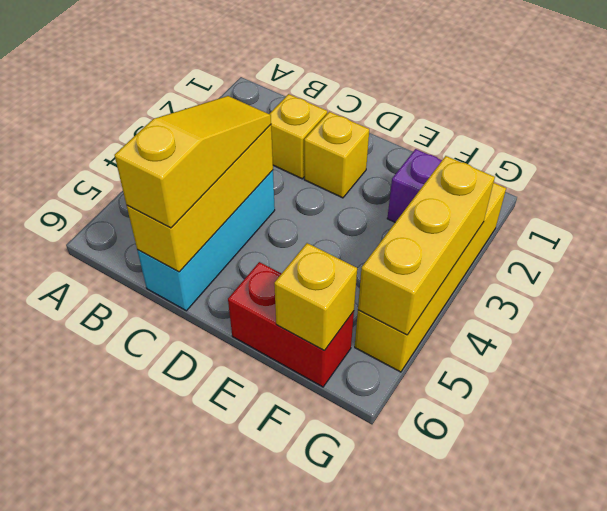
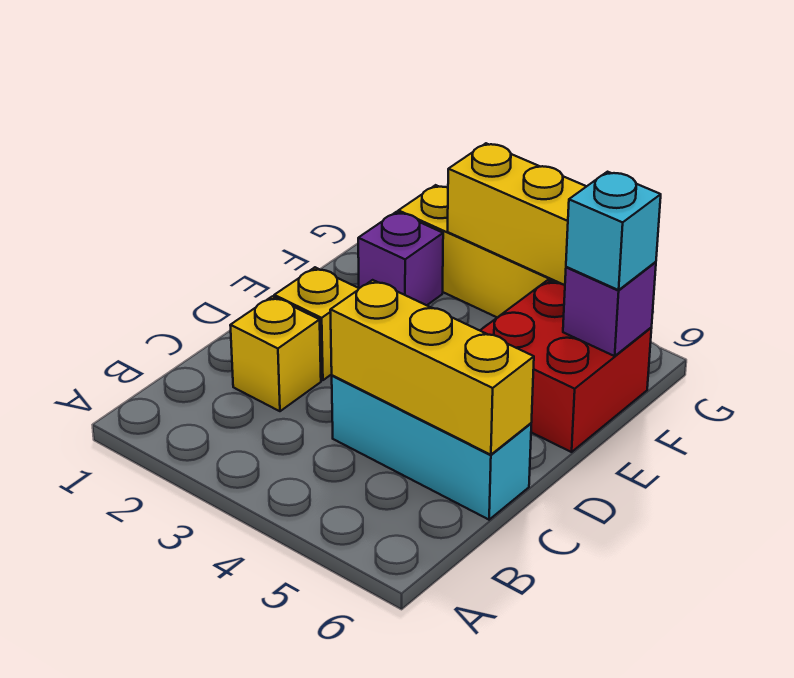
yellow slope C4:C6 level 3 top 6 -> none
red brick E6:F6 level 1 -> red brick E5:F6 level 1
yellow brick F6 level 2 -> purple brick F6 level 2
none -> cyan brick F6 level 3

